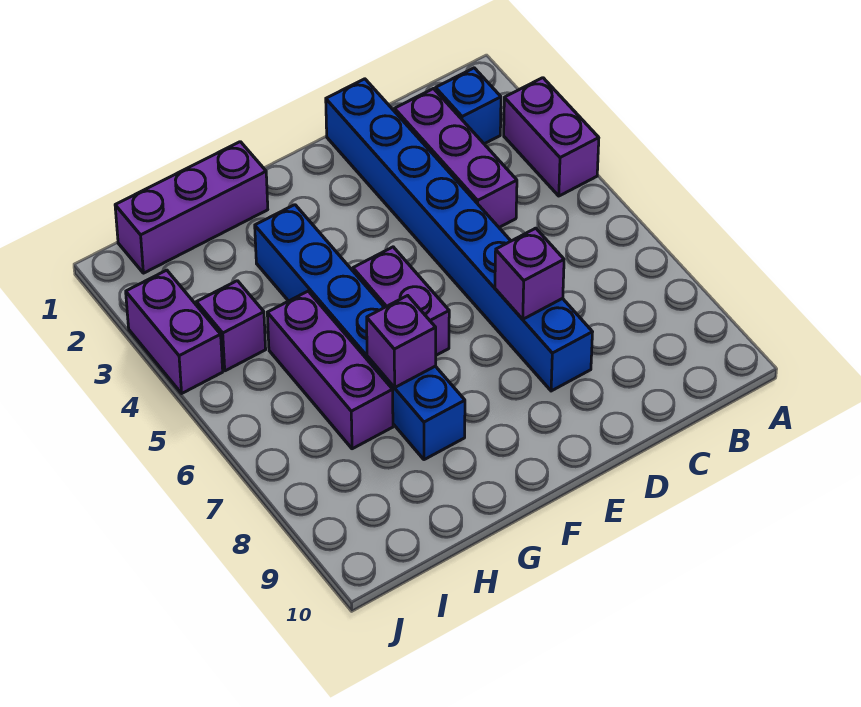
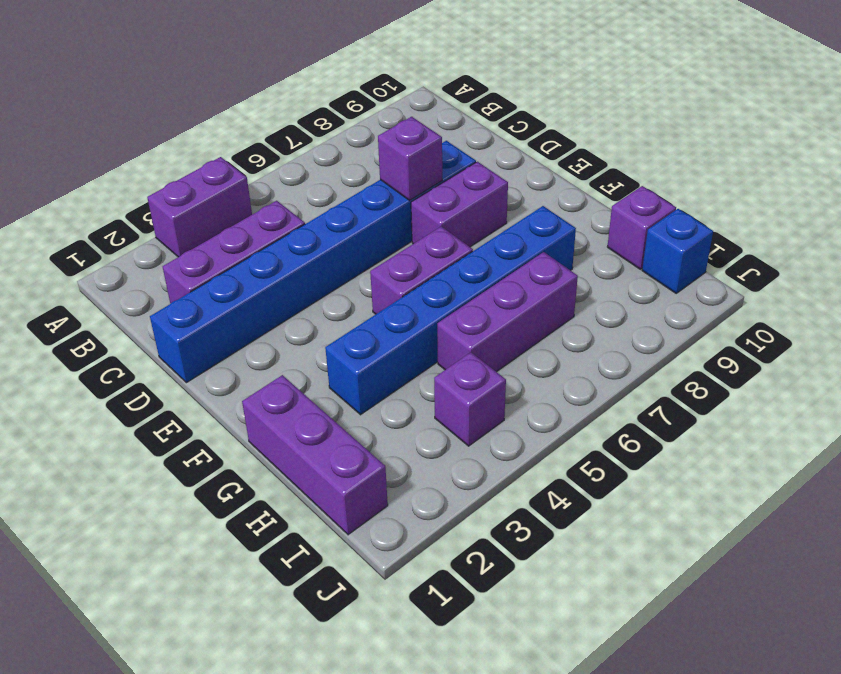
blue brick B2 level 1 -> blue brick I10 level 1
purple brick G7 level 2 -> purple brick H10 level 1
purple brick J3:J4 level 1 -> purple brick E7:E8 level 1

